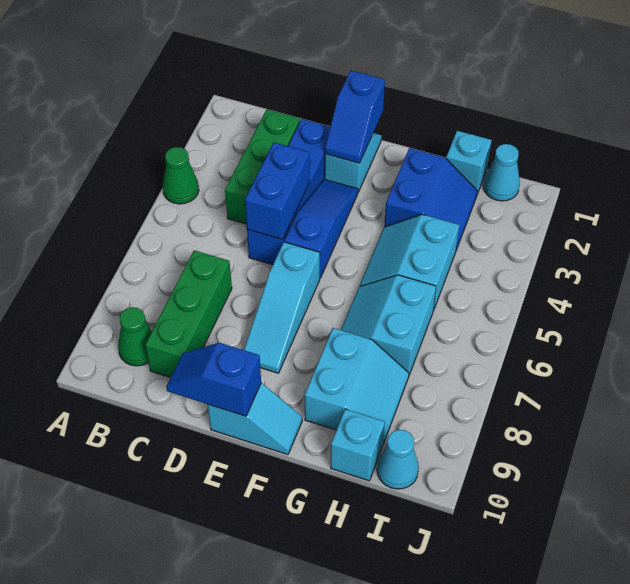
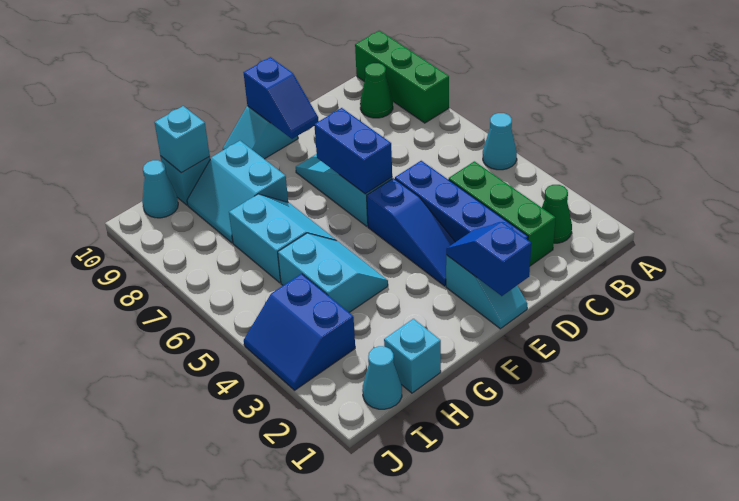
green cone A4 level 1 -> green cone B2 level 1
none -> cyan cone A5 level 1
green brick C7:C9 level 1 -> green brick A8:A10 level 1
blue brick D4:D5 level 2 -> blue brick E6:E7 level 2
blue slope D10:E10 level 2 top E -> blue slope E9:E10 level 2 top 10
blue slope G2:H3 level 1 top G -> blue slope I3:J4 level 1 top I
none -> cyan brick H10 level 2

